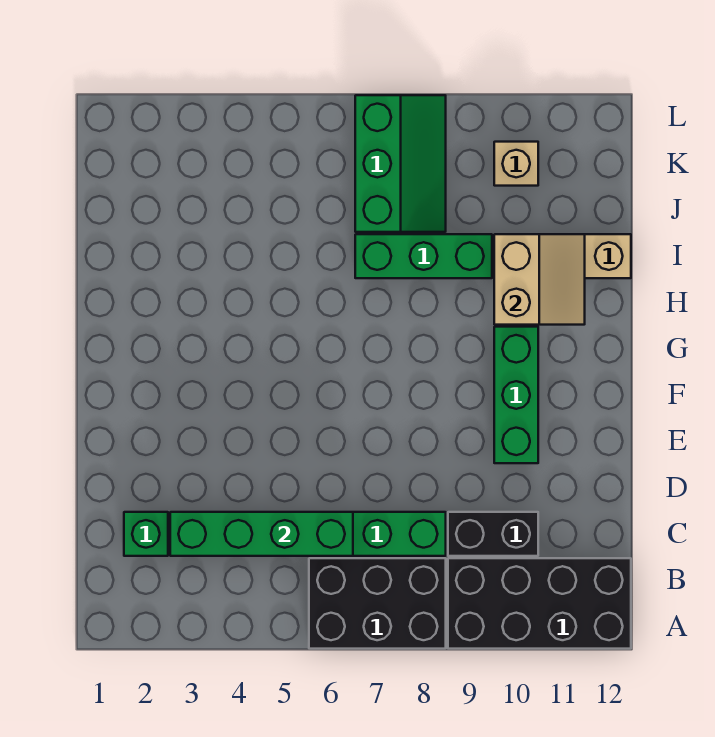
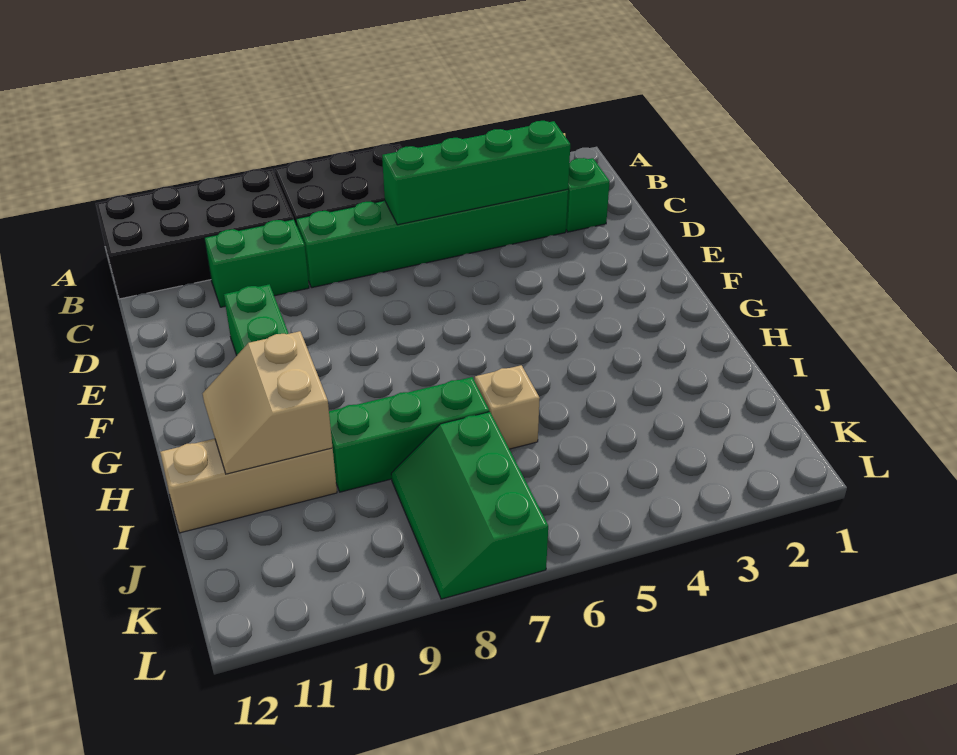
black brick C9:C10 level 1 -> green brick C9:C10 level 1
tan brick K10 level 1 -> tan brick I6 level 1

